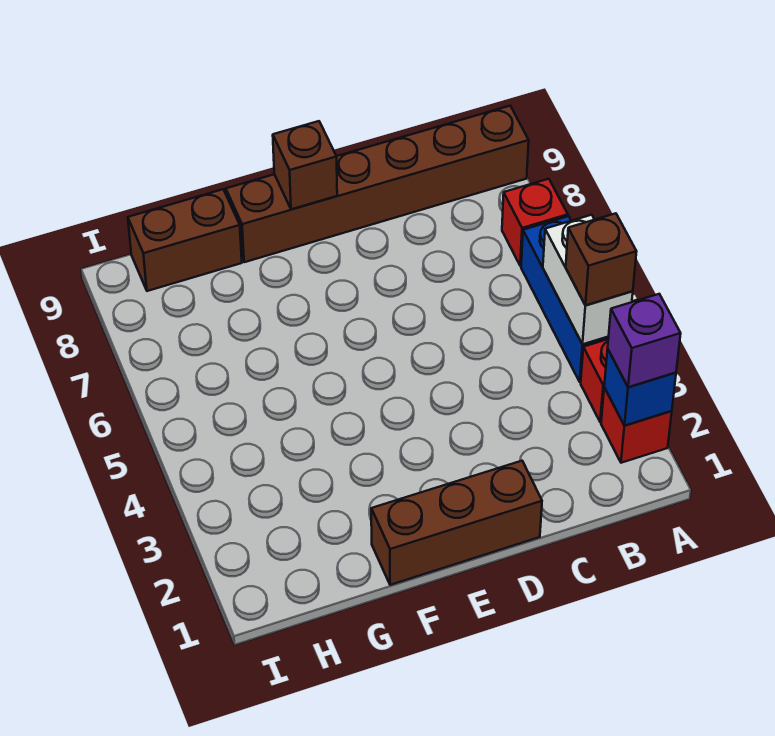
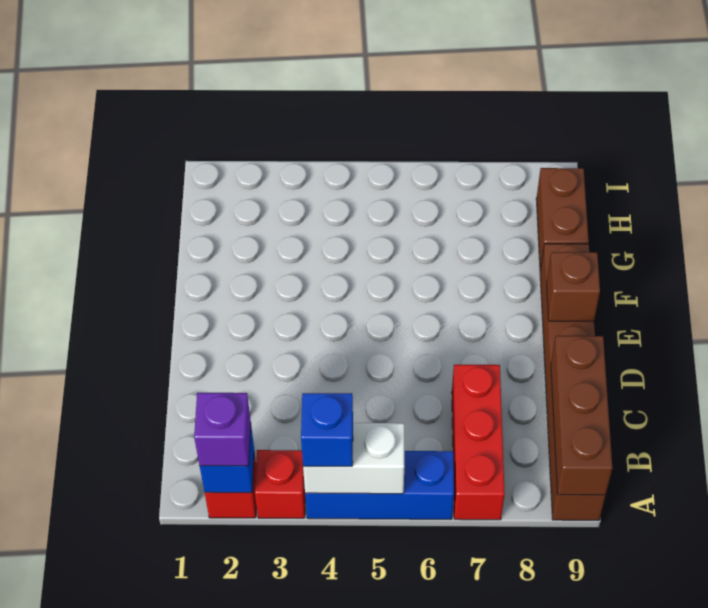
brown brick A4 level 3 -> blue brick A4 level 3
red brick A7 level 1 -> red brick A7:C7 level 1
brown brick D1:F1 level 1 -> brown brick A9:C9 level 2

